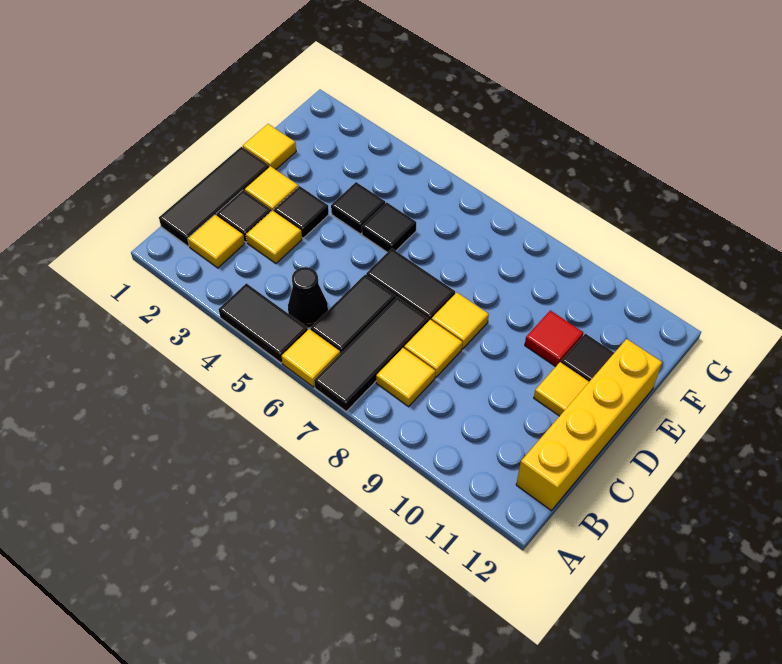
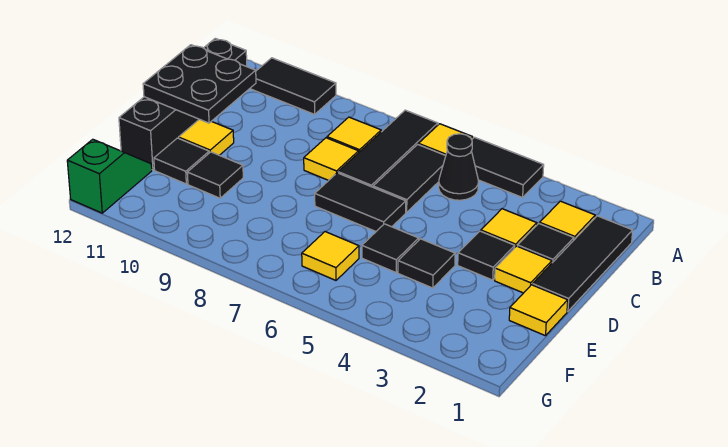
none -> black tile A10:A11 level 1
yellow brick B12:E12 level 1 -> black brick B12:E12 level 1
none -> black plate C11:D12 level 2
yellow tile D8 level 1 -> yellow tile F6 level 1
red tile E10 level 1 -> black tile E10 level 1
none -> green slope F12:G12 level 1 top G

